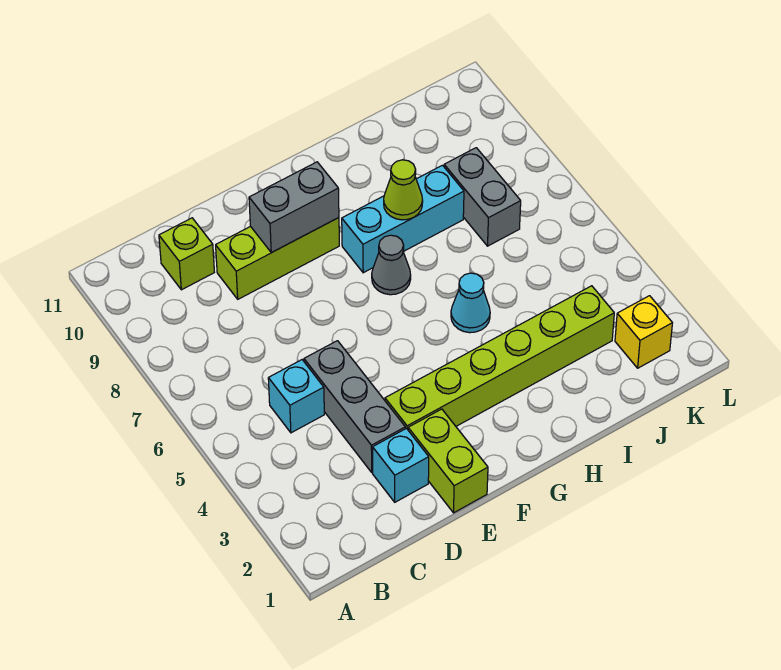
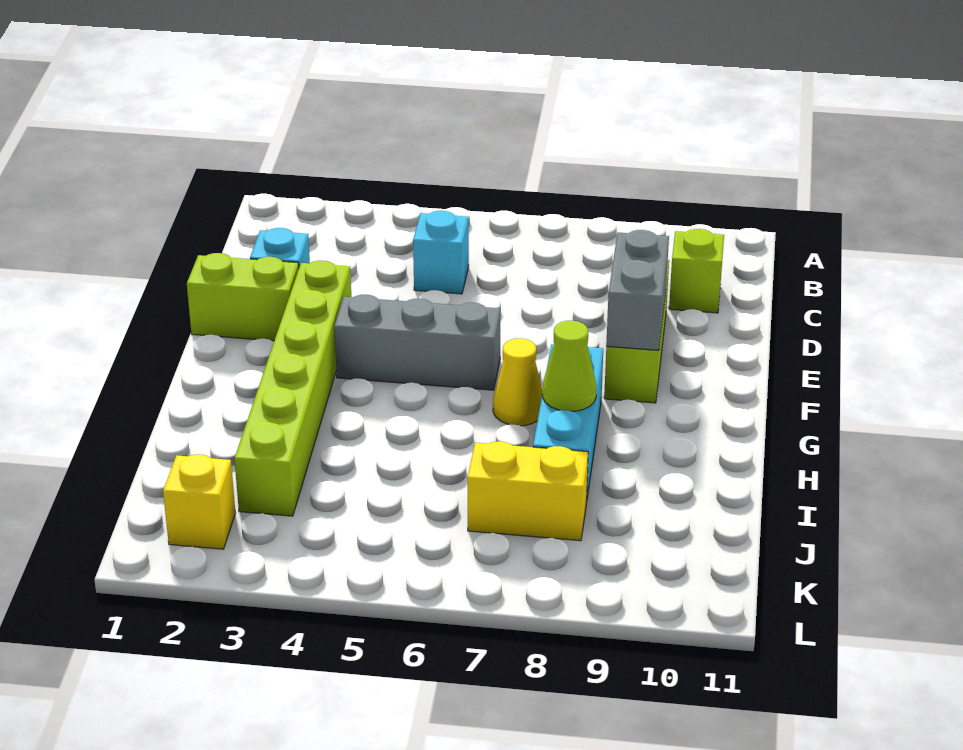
grey brick D3:D5 level 1 -> grey brick F4:F6 level 1
grey cone G7 level 1 -> yellow cone G7 level 1
cyan cone H5 level 1 -> none
grey brick J7:J8 level 1 -> yellow brick J7:J8 level 1

